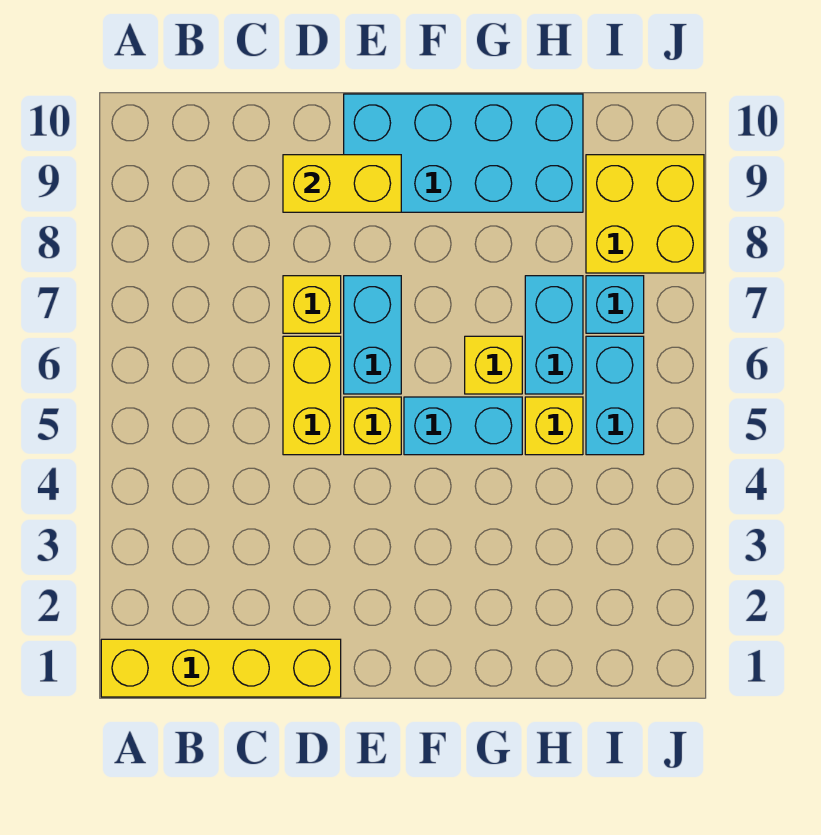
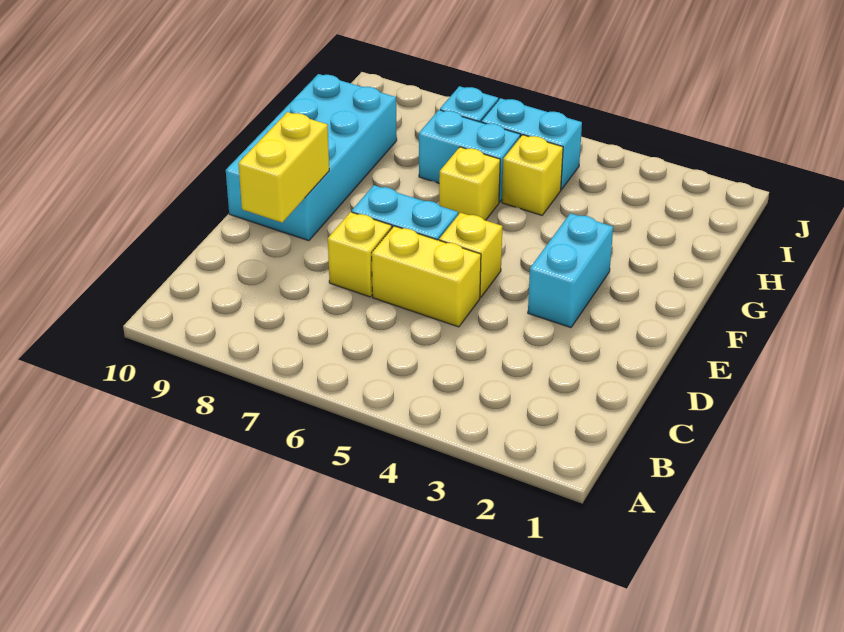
yellow brick A1:D1 level 1 -> none
cyan brick F5:G5 level 1 -> cyan brick E3:F3 level 1
yellow brick I8:J9 level 1 -> none

